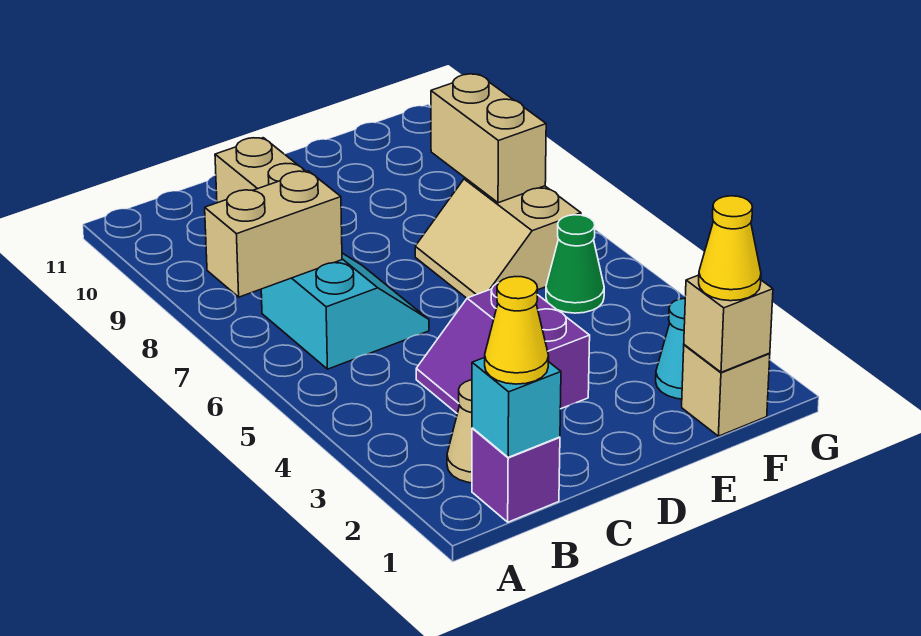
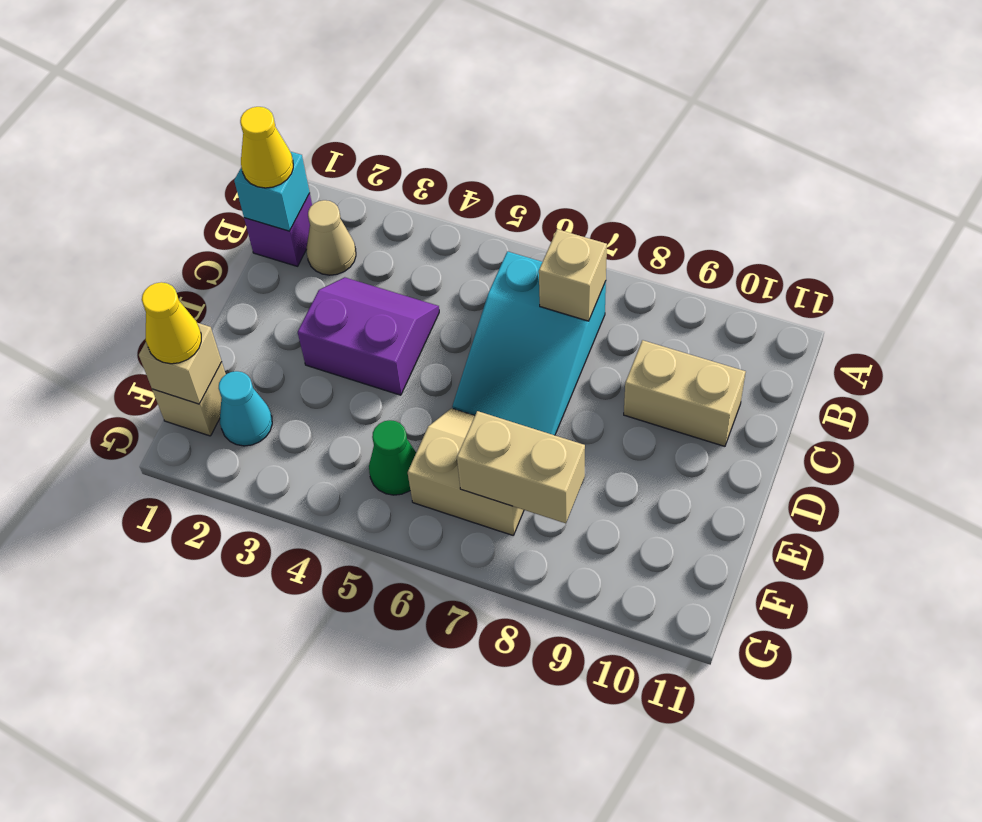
tan brick A7:B7 level 2 -> tan brick B7 level 2
cyan slope B6:C7 level 1 top B -> cyan slope B6:D7 level 1 top B

